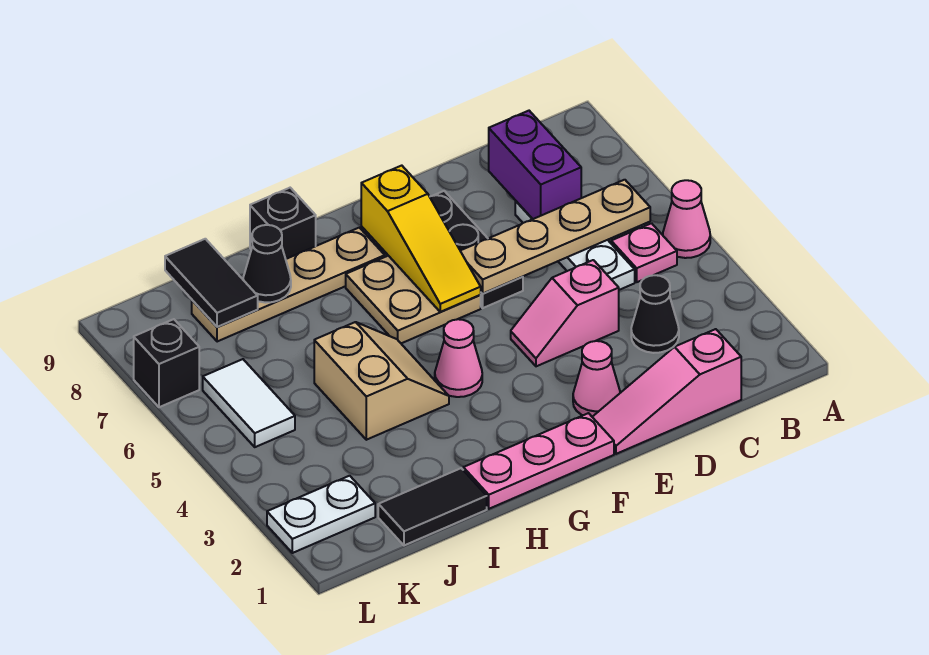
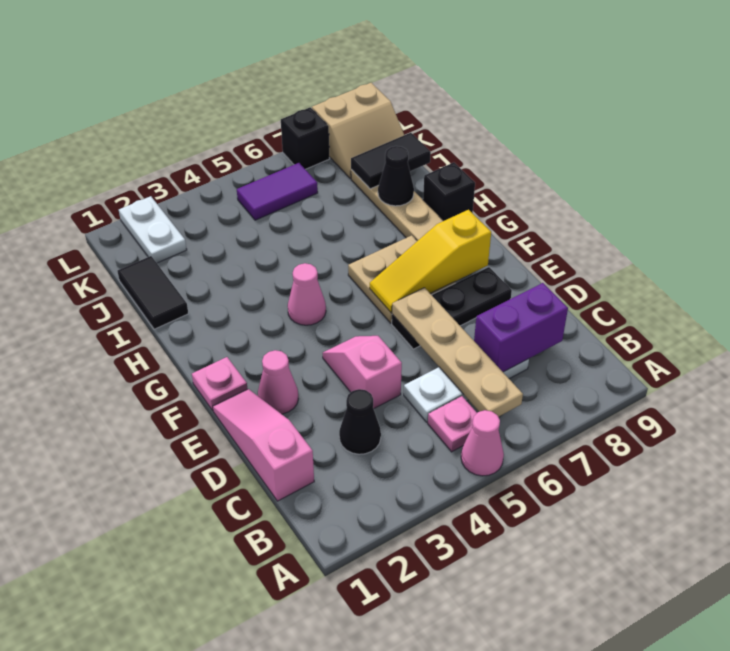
pink plate F1:H1 level 1 -> pink plate F1 level 1
tan slope H4:I5 level 1 top I -> tan slope K8:L9 level 1 top L
white tile K5:K6 level 1 -> purple tile K5:K6 level 1

